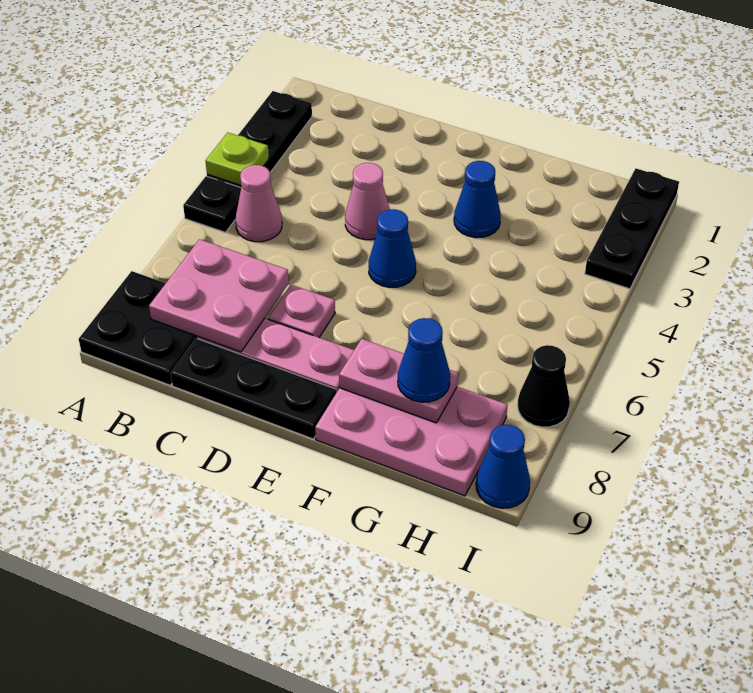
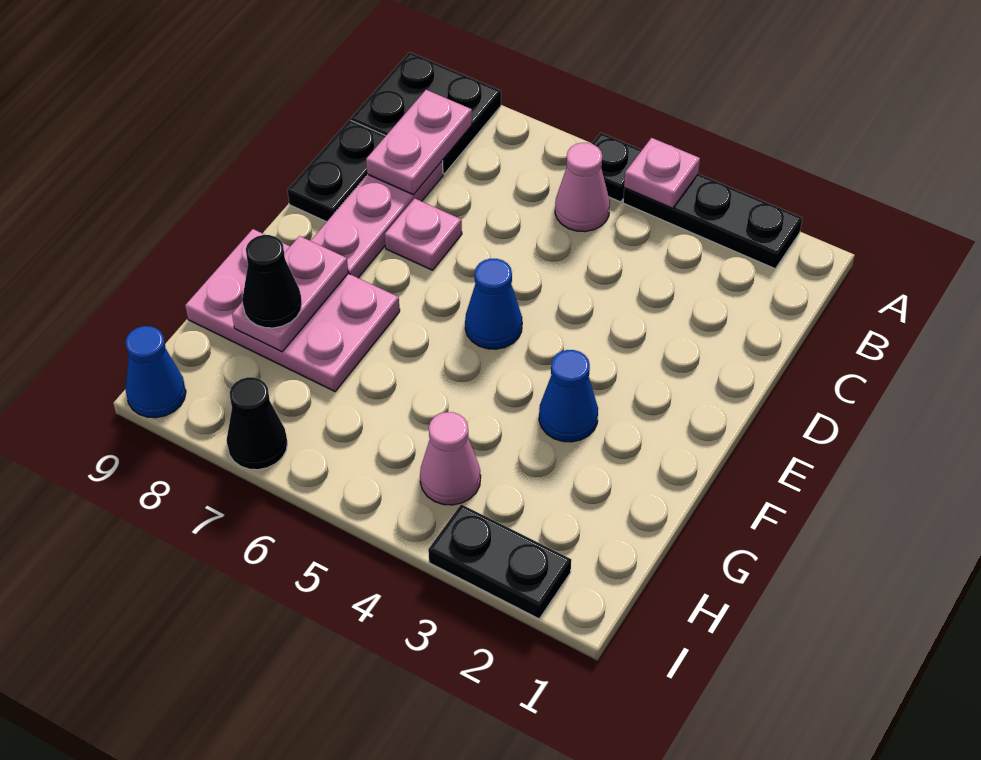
lime plate A4 level 2 -> pink plate A4 level 2
pink plate B7:C8 level 2 -> pink plate B8:C8 level 2
black plate C9:E9 level 1 -> black plate C9:D9 level 1
pink cone D4 level 1 -> pink cone H4 level 1
pink plate F8:H9 level 1 -> pink plate F7:G9 level 1
blue cone G8 level 3 -> black cone G8 level 3
black plate I1:I3 level 1 -> black plate I2:I3 level 1

